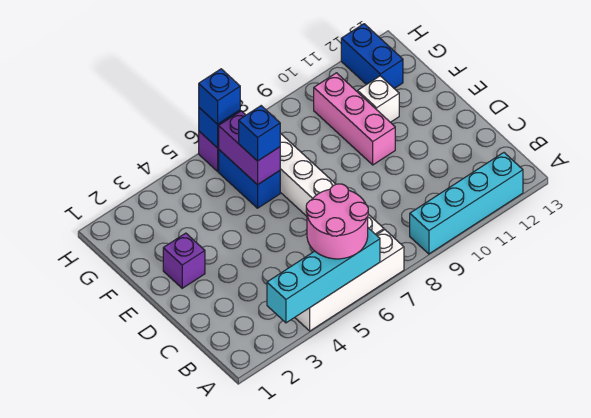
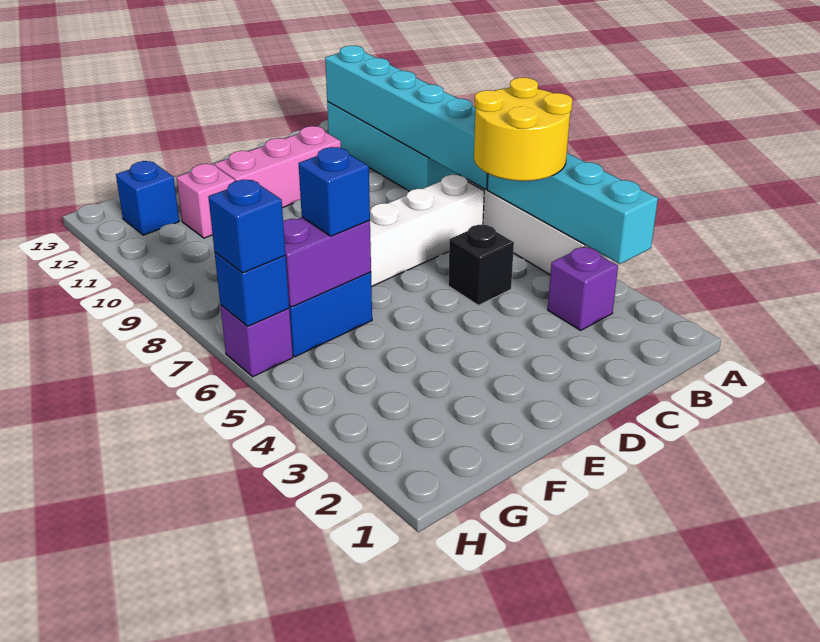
pink round brick A5:B6 level 3 -> yellow round brick A5:B6 level 3
none -> cyan brick A7:A12 level 2
none -> black brick C5 level 1
purple brick E2 level 1 -> purple brick B3 level 1
pink brick E10:G10 level 1 -> pink brick C11:E11 level 1
white brick F11 level 1 -> pink brick F11 level 1
blue brick G12:H12 level 1 -> blue brick G12 level 1

